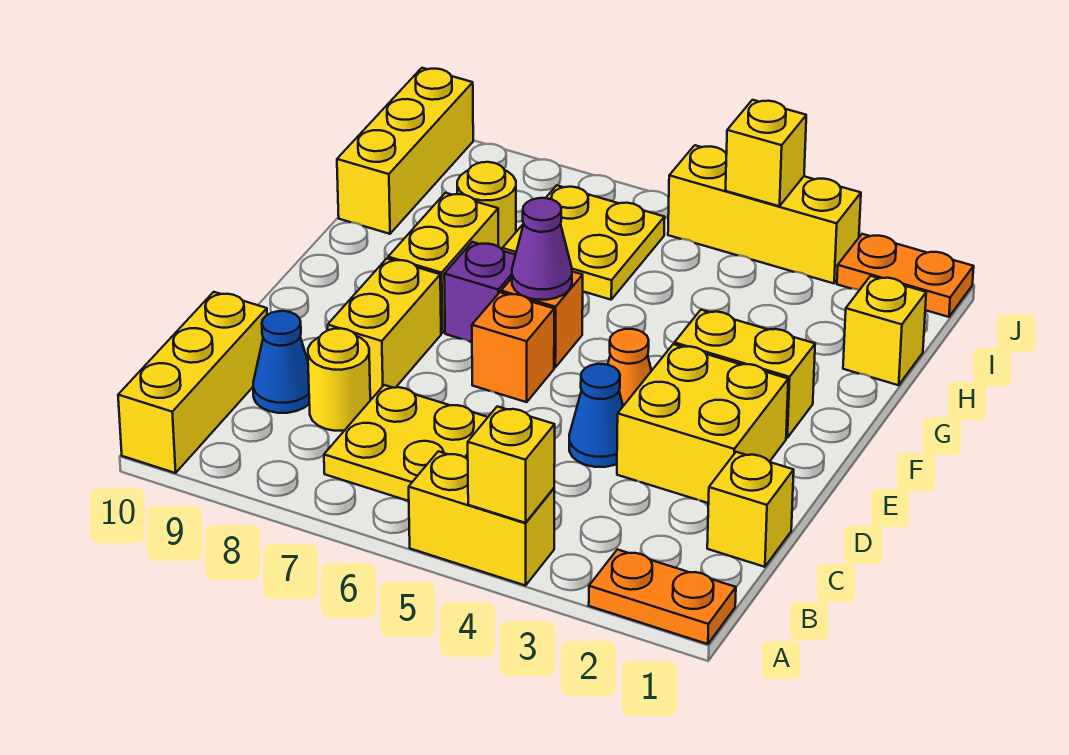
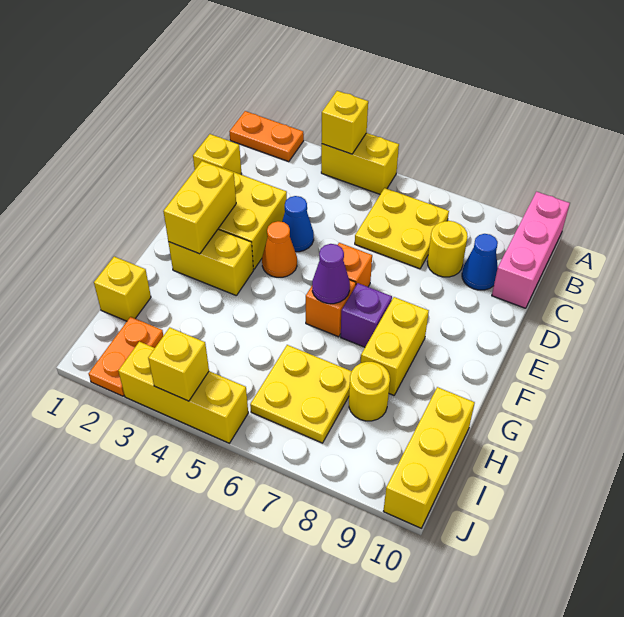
yellow brick A10:C10 level 1 -> pink brick A10:C10 level 1
yellow brick D8:E8 level 1 -> yellow brick E2:F2 level 2
orange plate J1:J2 level 1 -> orange plate I2:J2 level 1

